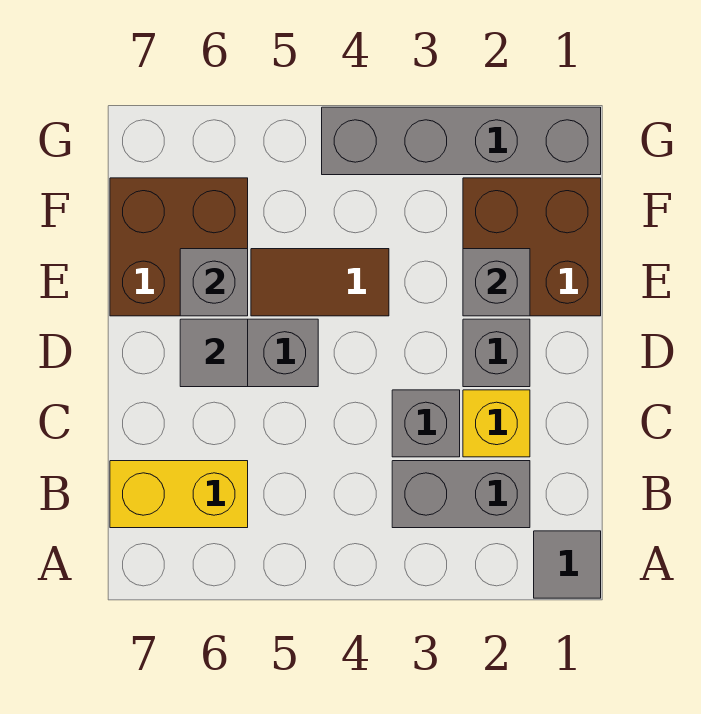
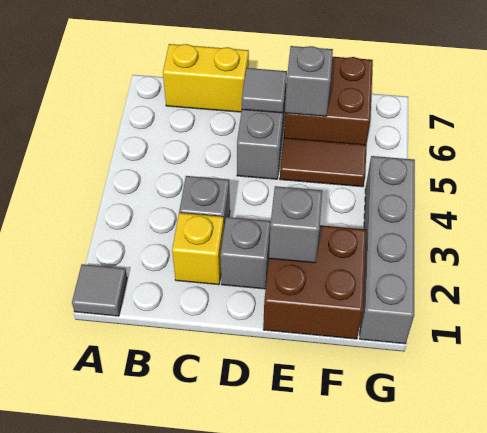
grey brick B2:B3 level 1 -> none
yellow brick B6:B7 level 1 -> yellow brick B7:C7 level 1
brown tile E4:E5 level 1 -> brown tile E5:F5 level 1

